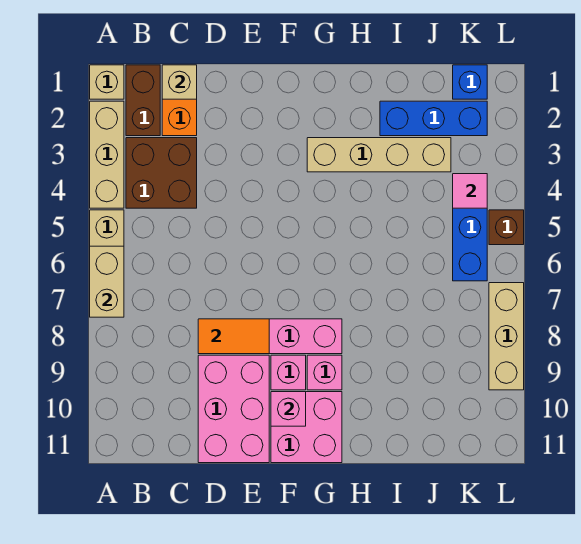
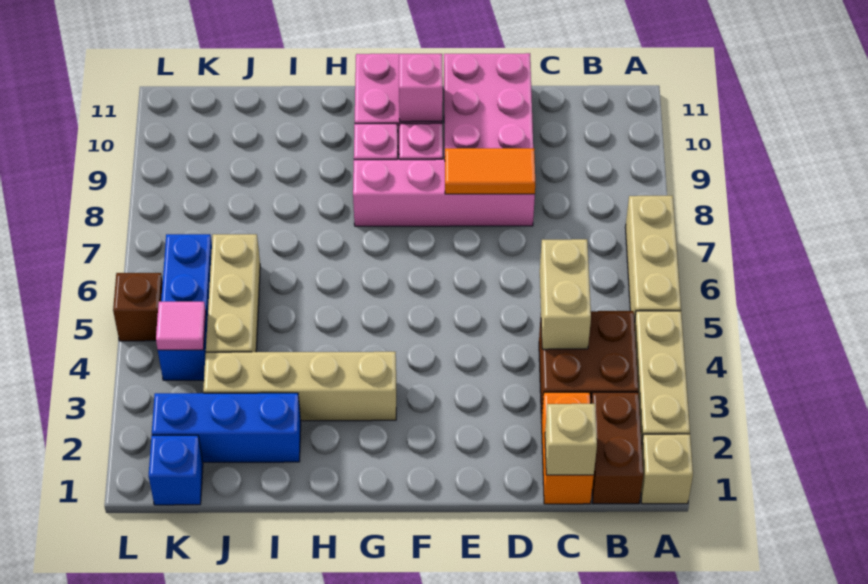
tan brick A6:A7 level 2 -> tan brick C4:C5 level 2
tan brick L7:L9 level 1 -> tan brick J4:J6 level 1

